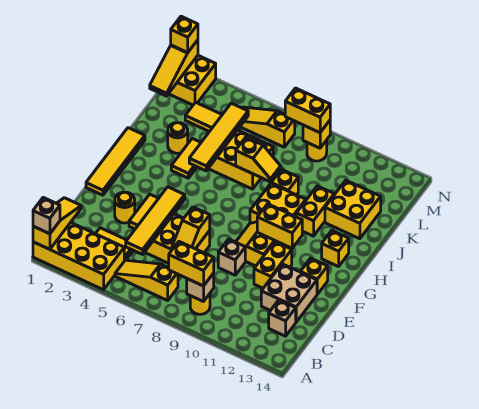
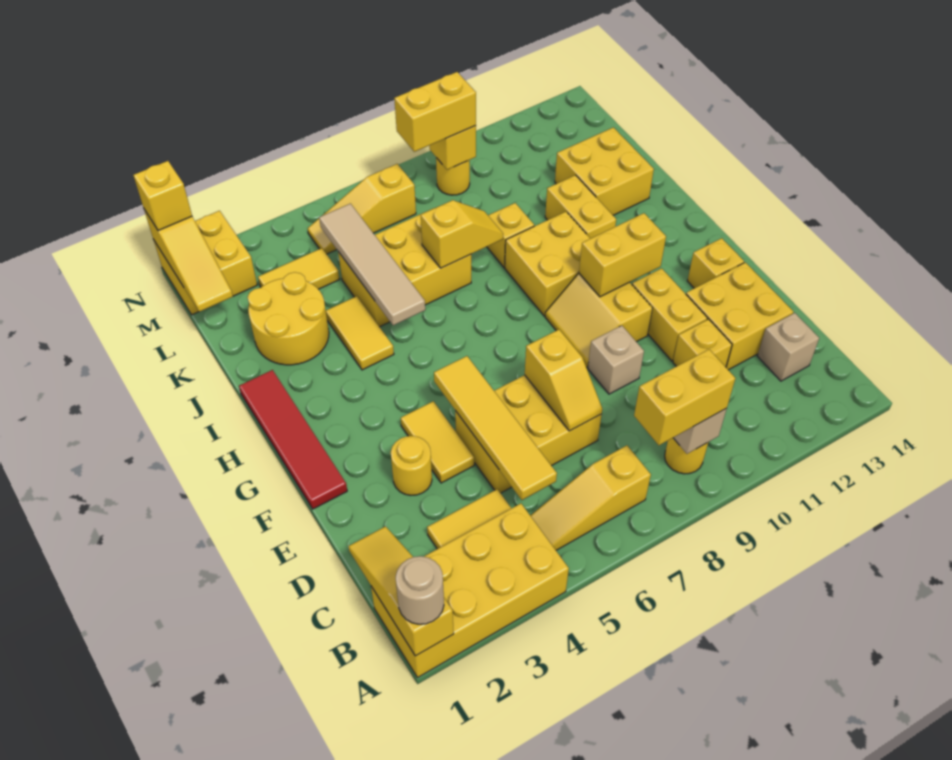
tan brick A1 level 3 -> tan round brick A1 level 3
tan brick D12:E13 level 1 -> yellow brick D12:E13 level 1
yellow tile F1:I1 level 1 -> red tile F1:I1 level 1
yellow brick H13 level 1 -> yellow brick D11 level 1
yellow tile I5:L5 level 2 -> tan tile I5:L5 level 2
yellow round brick J3 level 1 -> yellow round brick J2:K3 level 1

